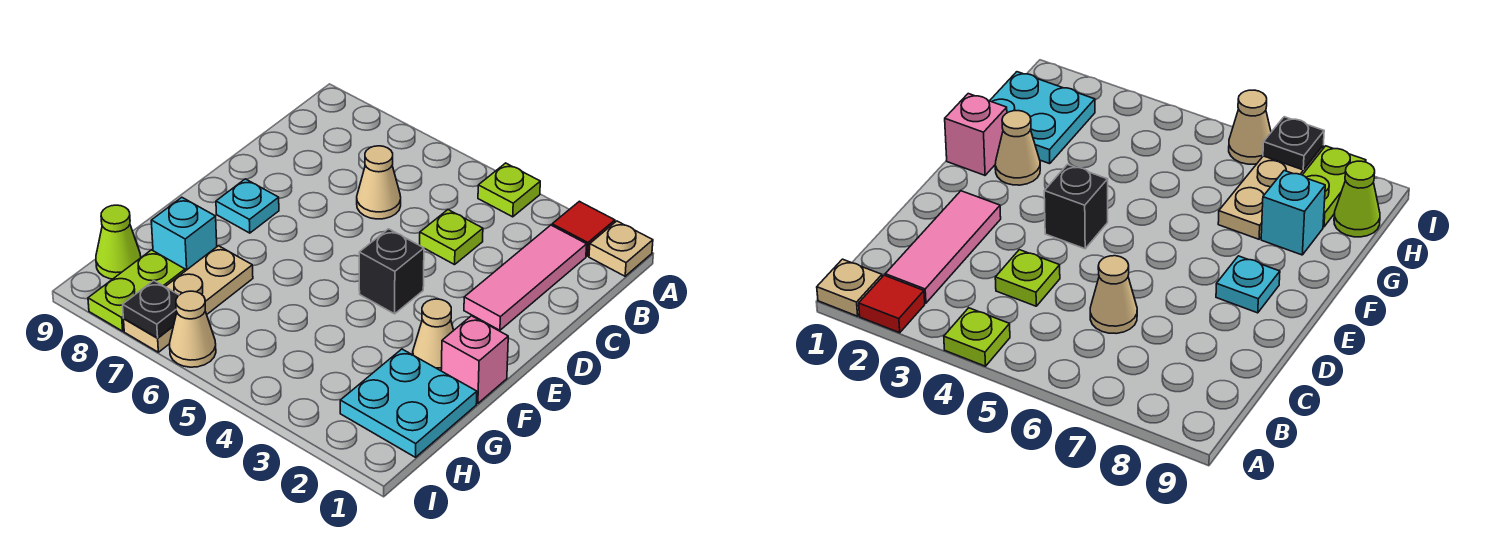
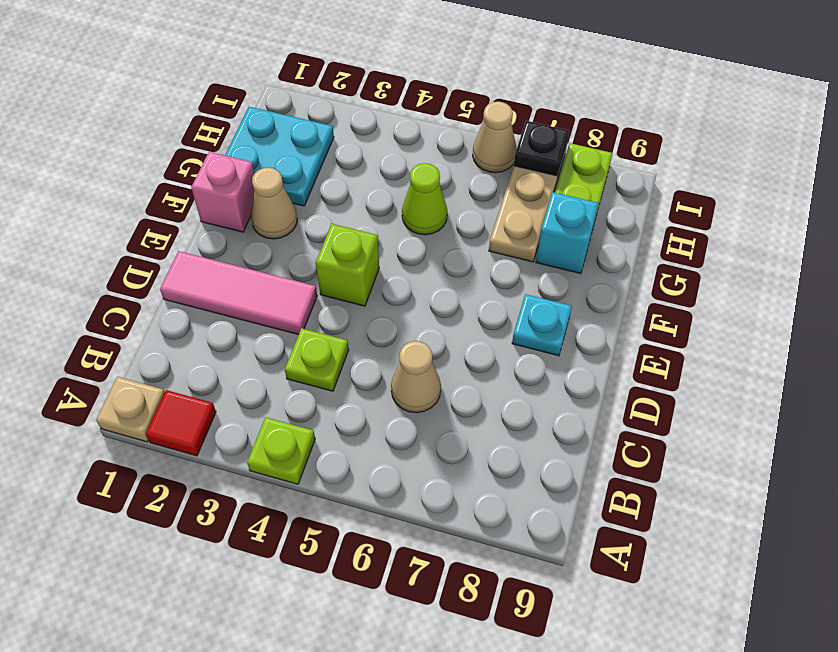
pink tile B2:D2 level 1 -> pink tile D1:D3 level 1
black brick E4 level 1 -> lime brick E4 level 1
lime cone H9 level 1 -> lime cone G5 level 1

